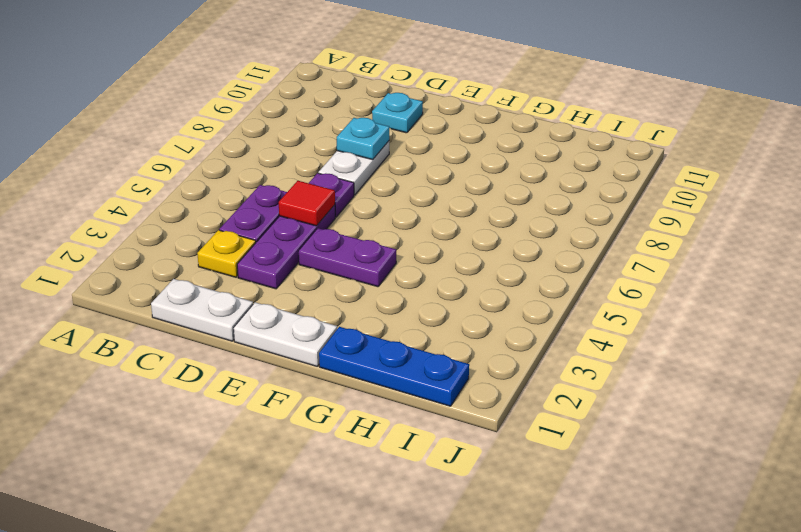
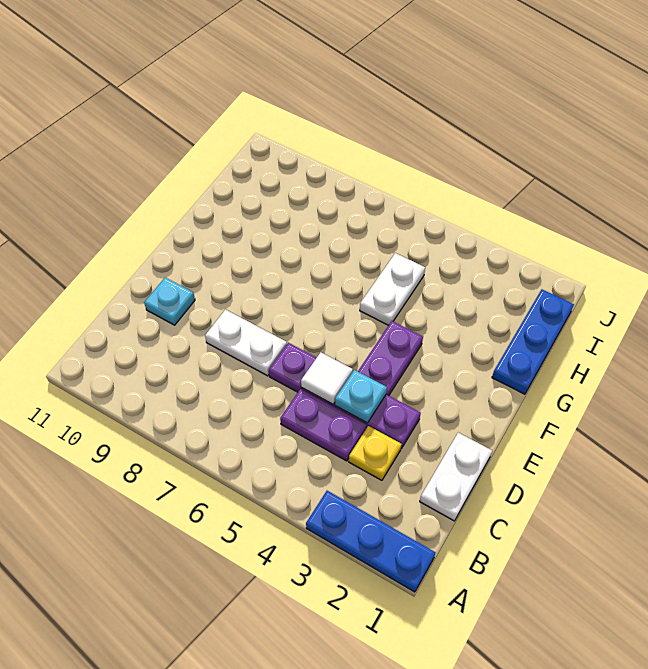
none -> blue plate A1:A3 level 1
red tile D5 level 2 -> white tile D5 level 2
cyan plate D8 level 2 -> cyan plate D4 level 2
white plate E1:F1 level 1 -> white plate G5:H5 level 1

